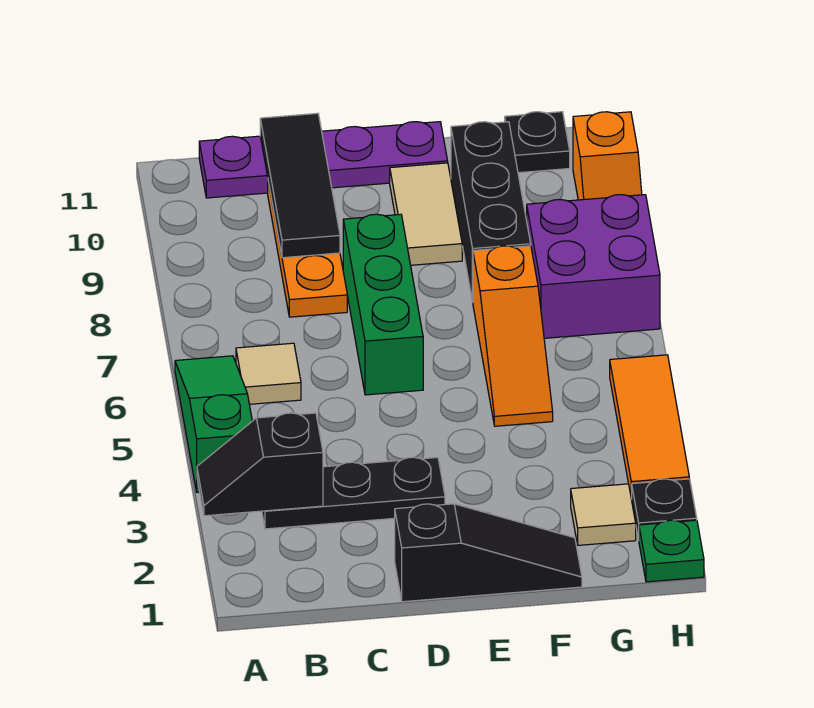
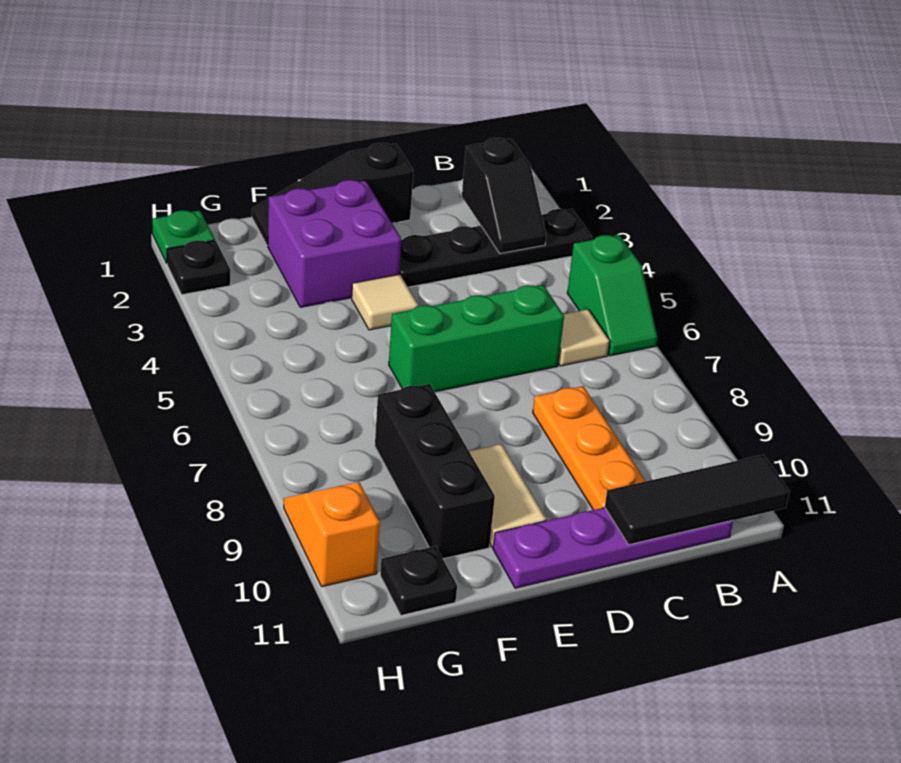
black slope A3:B3 level 2 top B -> black slope B2:B3 level 2 top 2
green slope A4:A6 level 1 top 4 -> green slope A5:A6 level 1 top 5
black plate B3:D3 level 1 -> black plate A3:D3 level 1
black tile C9:C11 level 2 -> black tile A11:C11 level 2
green brick D6:D8 level 1 -> green brick C6:E6 level 1
orange slope F5:F7 level 1 top 7 -> none
tan tile G2 level 1 -> tan tile E4 level 1
purple brick G7:H8 level 1 -> purple brick E2:F3 level 1
orange tile H3:H5 level 1 -> none

